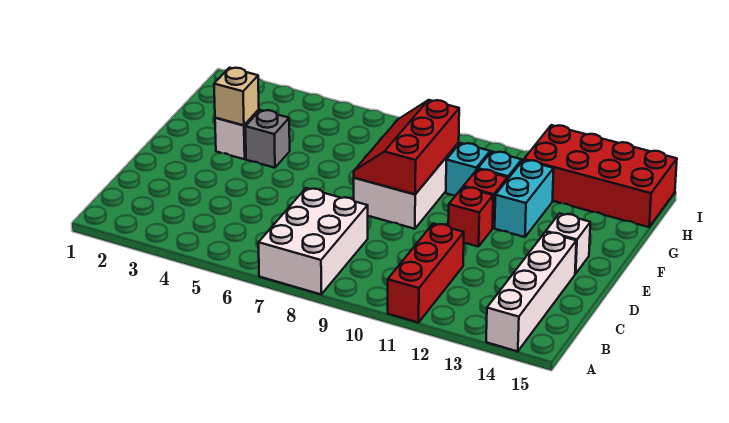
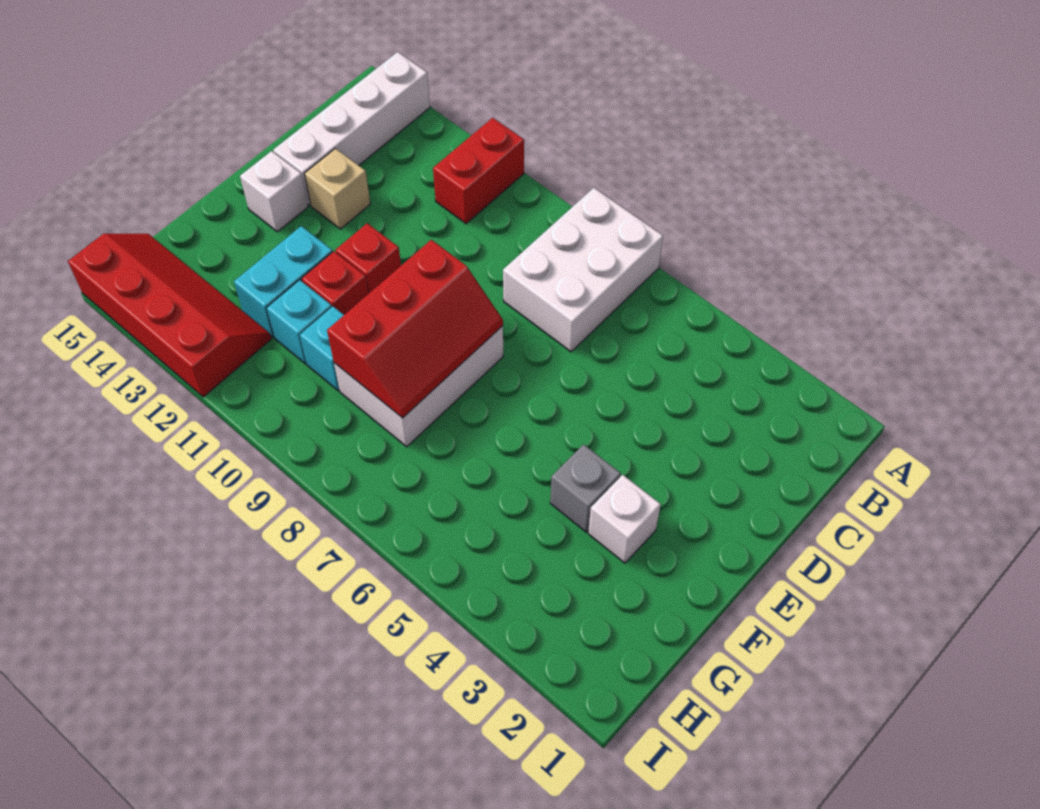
red brick A11:C11 level 1 -> red brick A11:B11 level 1
tan brick F3 level 2 -> tan brick D13 level 1
red brick H12:I15 level 1 -> red slope H12:I15 level 1 top I

